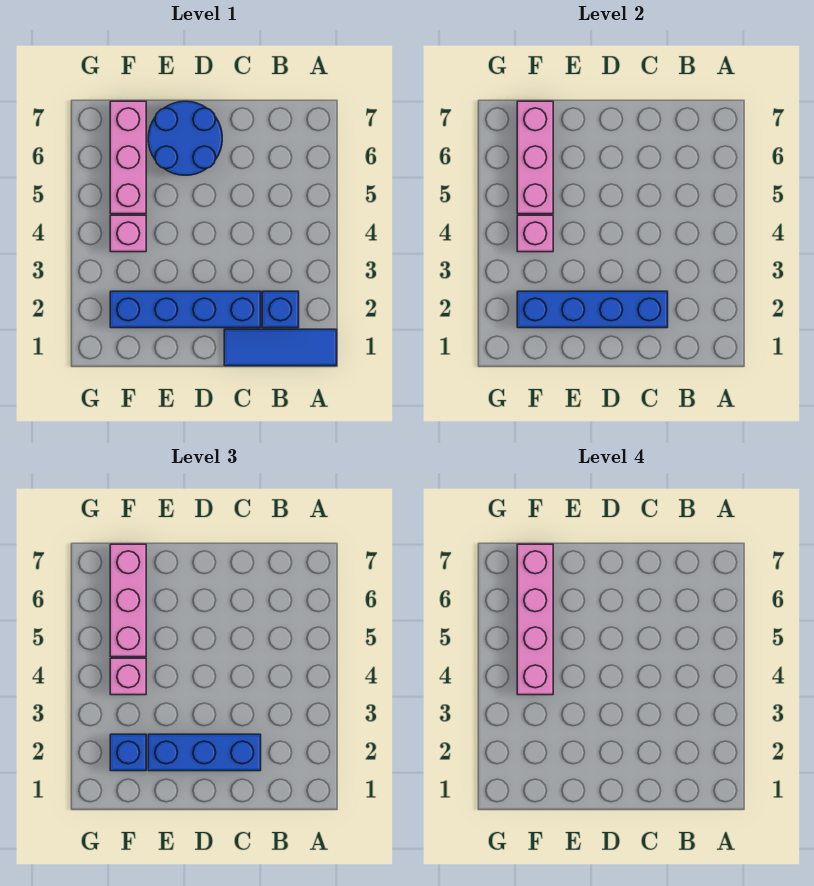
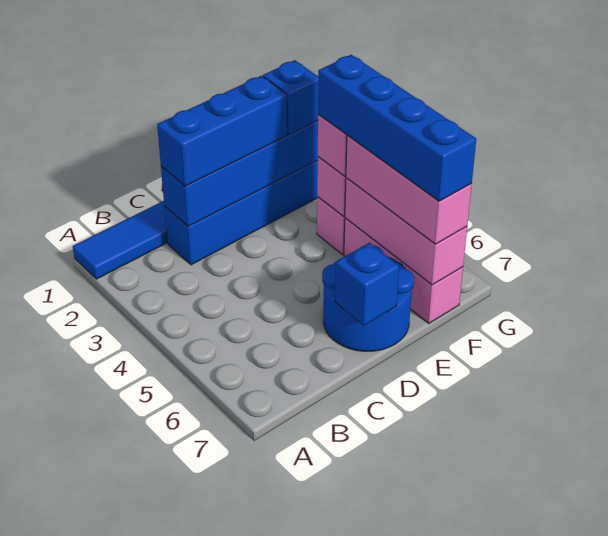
blue brick B2 level 1 -> blue brick D7 level 2
pink brick F4:F7 level 4 -> blue brick F4:F7 level 4

